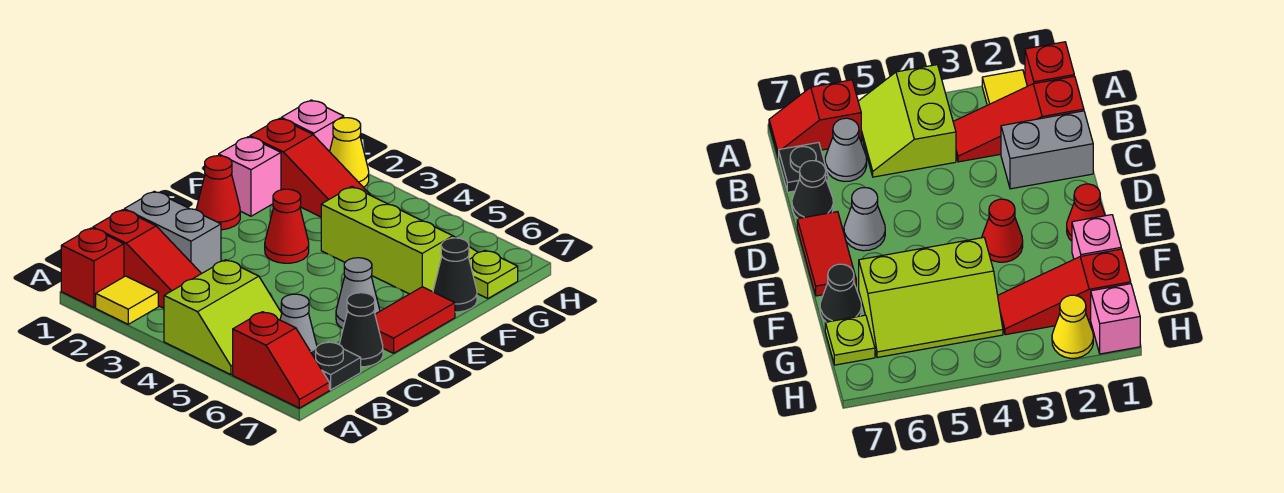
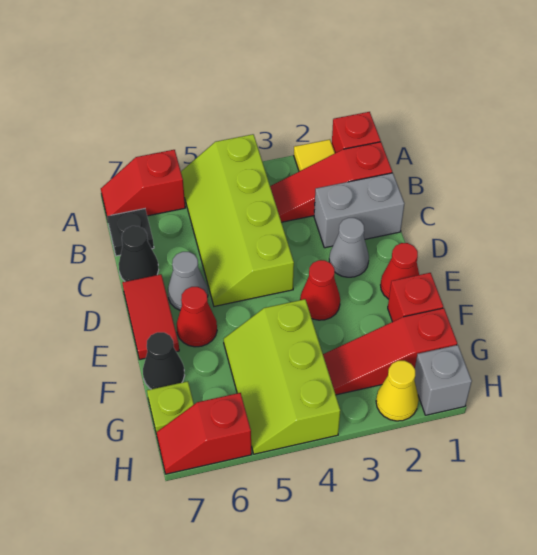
lime slope A4:B5 level 1 top 4 -> lime slope A4:D5 level 1 top 4
grey cone B6 level 1 -> grey cone D2 level 1
none -> red cone E6 level 1
pink brick F1 level 1 -> red brick F1 level 1
lime slope F4:G6 level 1 top F -> lime slope F4:H5 level 1 top 4
pink brick H1 level 1 -> grey brick H1 level 1
none -> red slope H6:H7 level 1 top 6

